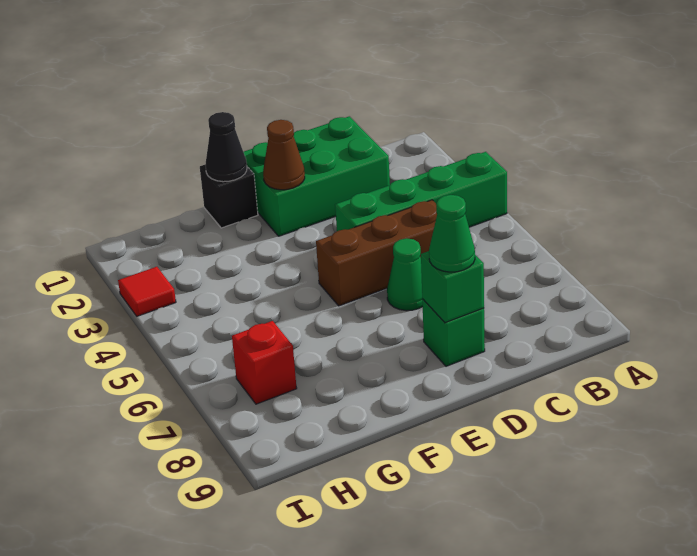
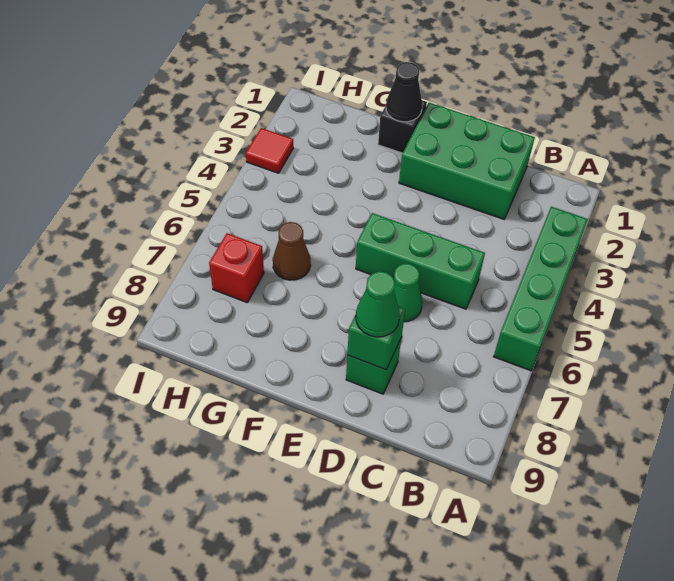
green brick A4:D4 level 1 -> green brick A3:A6 level 1
brown brick C5:E5 level 1 -> green brick C5:E5 level 1
brown cone E2 level 2 -> brown cone G6 level 1

